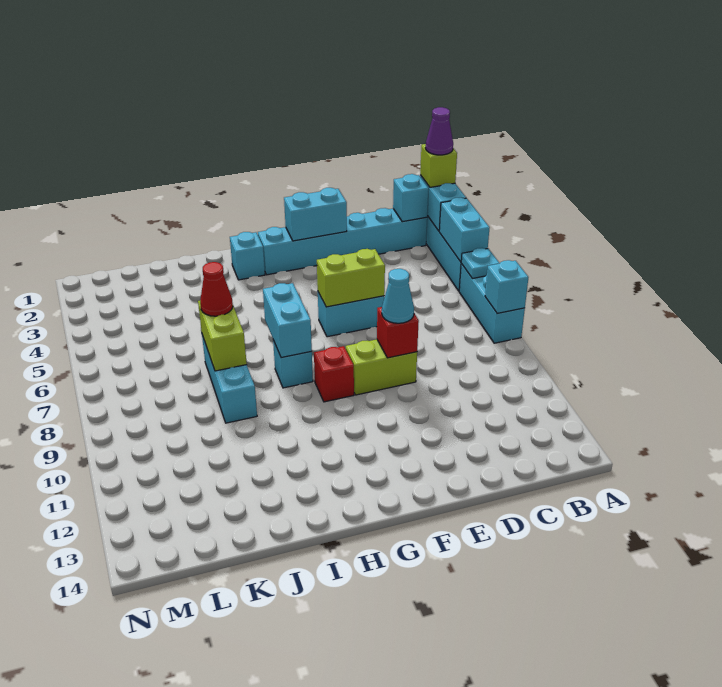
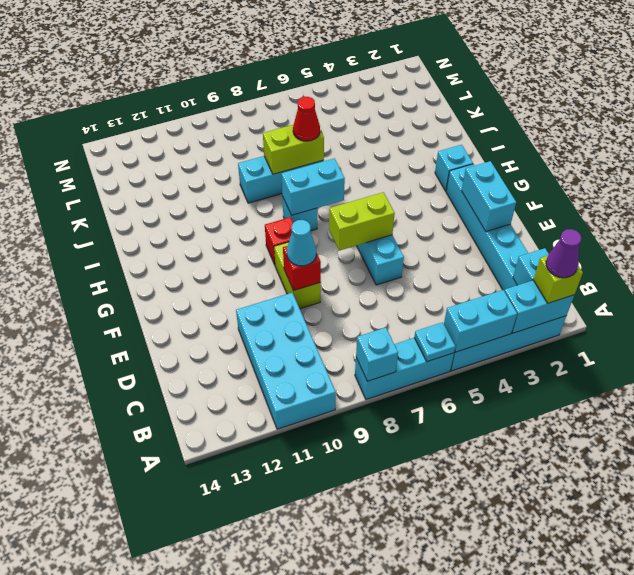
none -> cyan brick A10:D11 level 1
lime brick E6:F6 level 2 -> lime brick F6:F7 level 2

